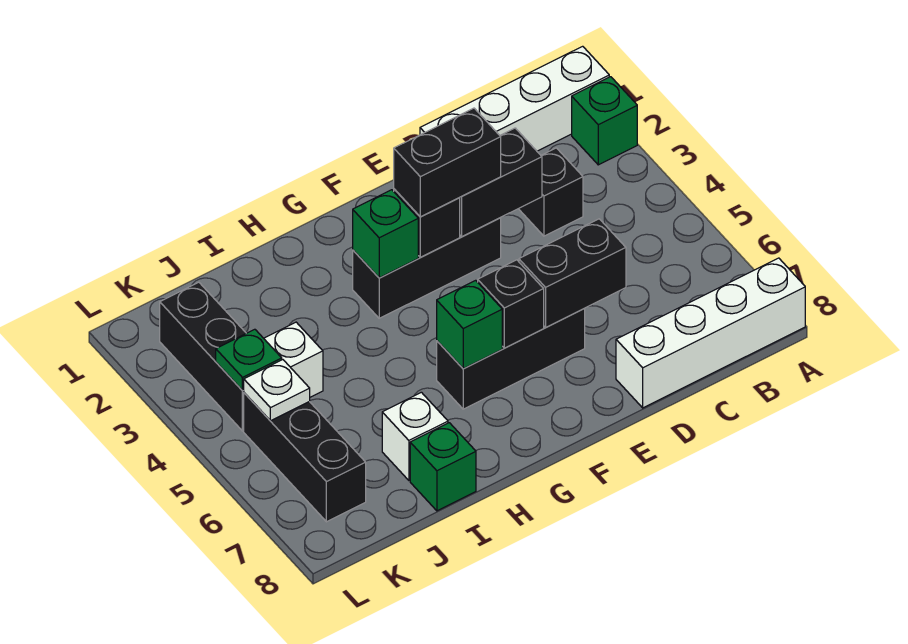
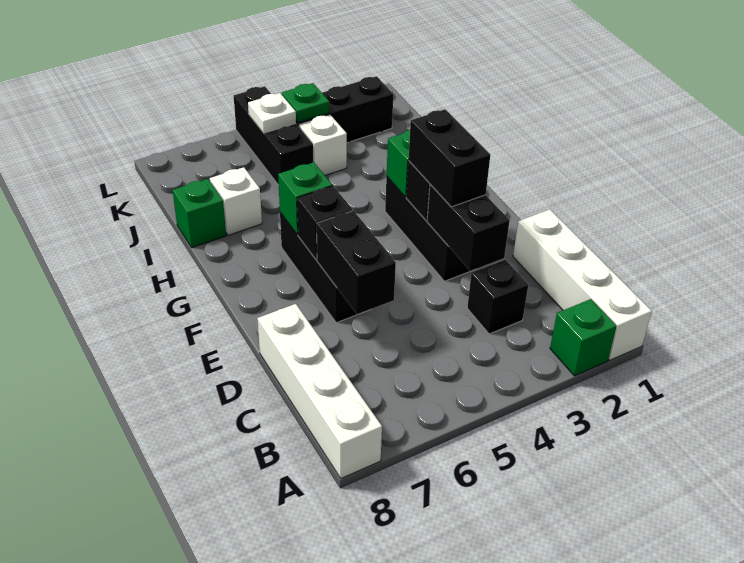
black brick K5:K7 level 1 -> black brick J5:L5 level 1

